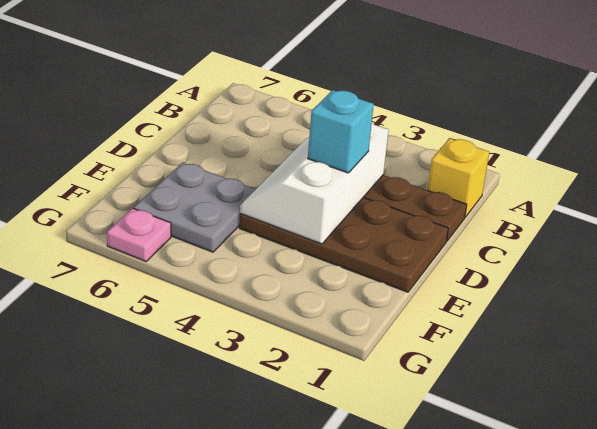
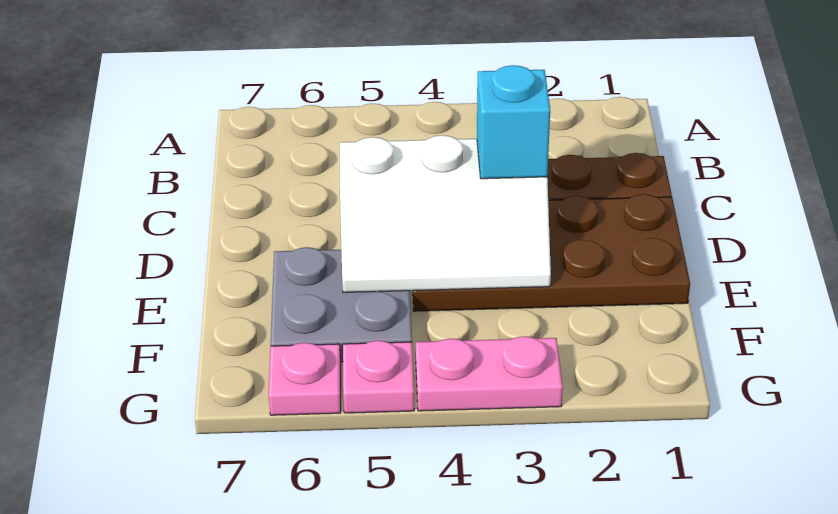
yellow brick B1 level 1 -> none
white slope C3:E4 level 2 top 3 -> white slope D3:E5 level 2 top D
none -> pink plate G3:G4 level 1
none -> pink plate G5 level 1

